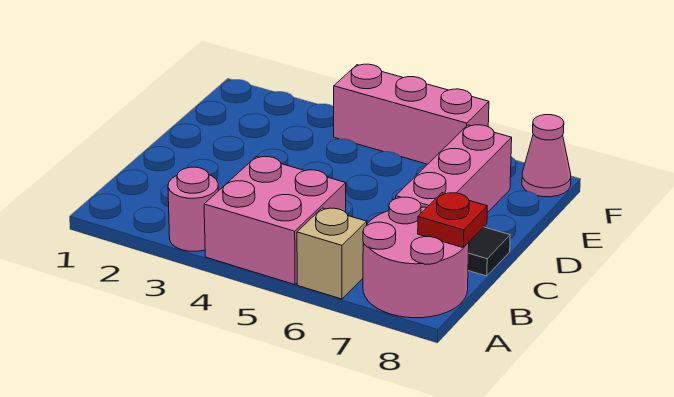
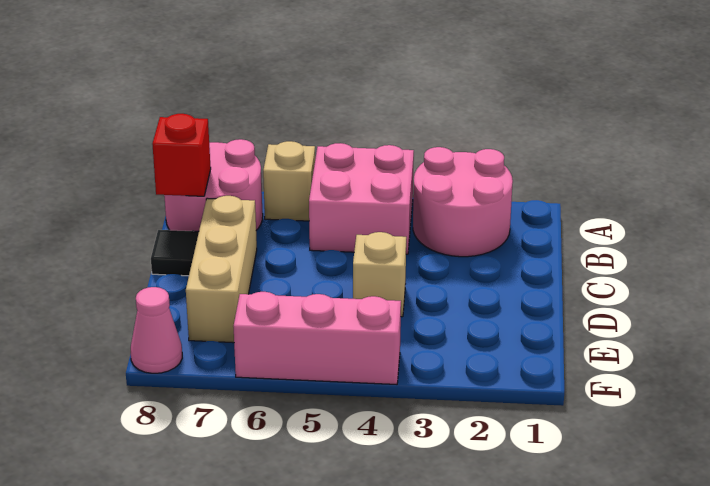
pink round brick A3 level 1 -> pink round brick A2:B3 level 1
red plate B8 level 2 -> red brick B8 level 2
pink brick C7:E7 level 1 -> tan brick C7:E7 level 1
none -> tan brick D4 level 1

